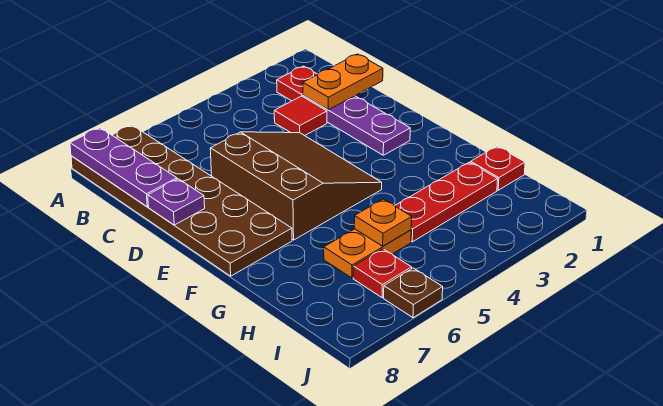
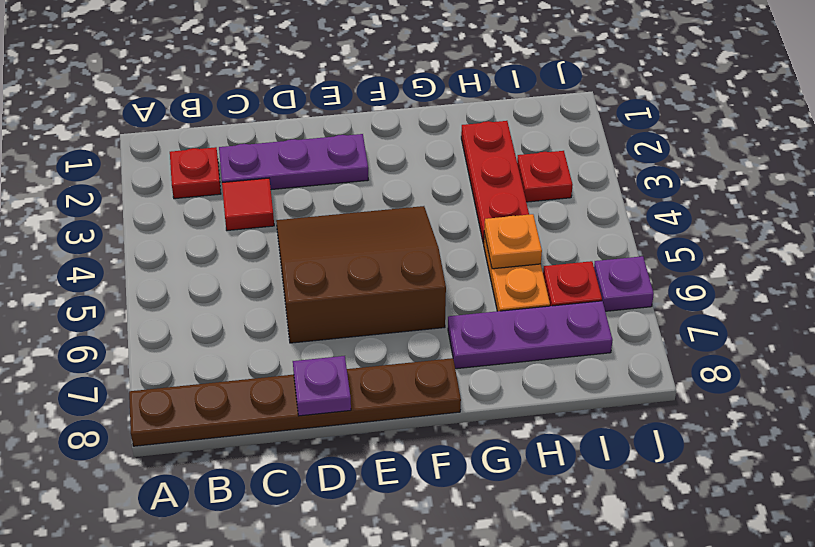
brown plate A7:F8 level 1 -> brown plate A8:F8 level 1
purple plate A8:C8 level 2 -> purple plate G7:I7 level 1
orange plate C1:C2 level 2 -> none
red plate H1 level 1 -> red plate I3 level 1
brown plate J6 level 1 -> purple plate J6 level 1

